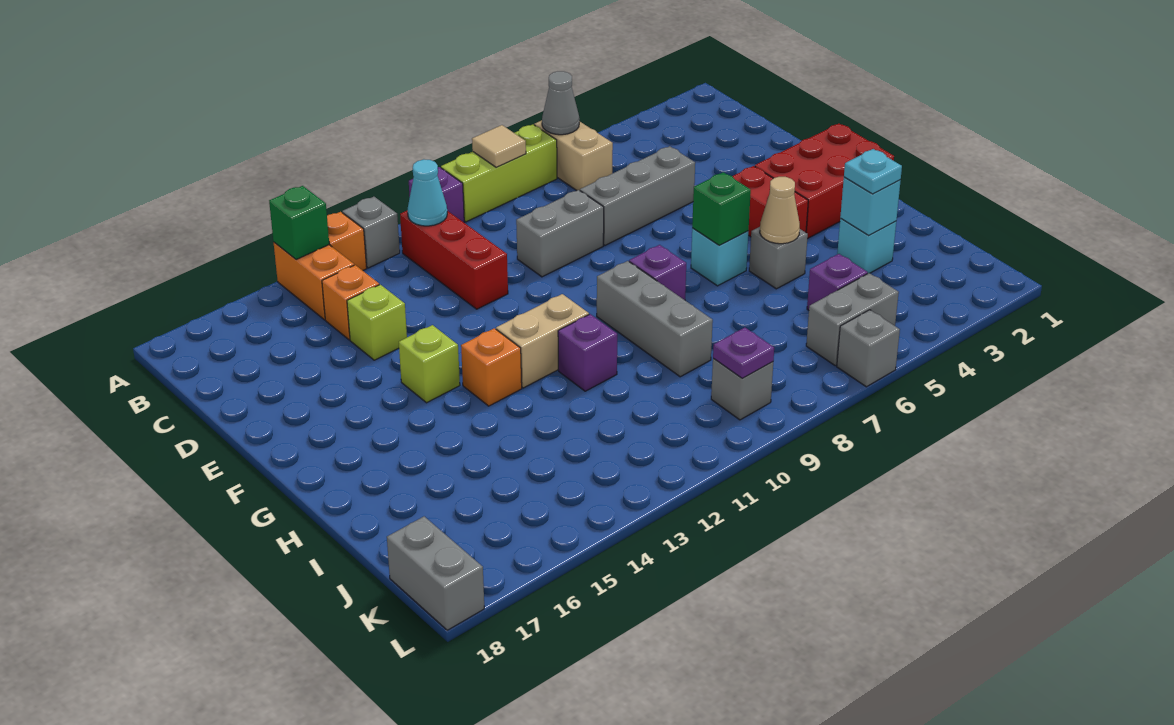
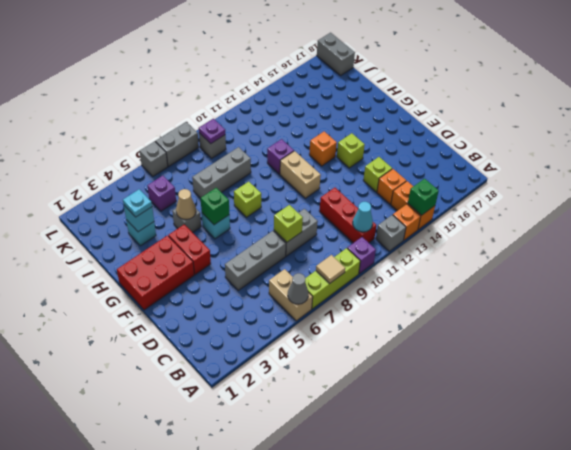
none -> lime brick D8 level 2
purple brick G8 level 1 -> lime brick G8 level 1
grey brick G9:I9 level 1 -> grey brick I7:I9 level 1
tan brick G11:G12 level 1 -> tan brick F11:G11 level 1
grey brick K5:K6 level 1 -> grey brick L7:L8 level 1

